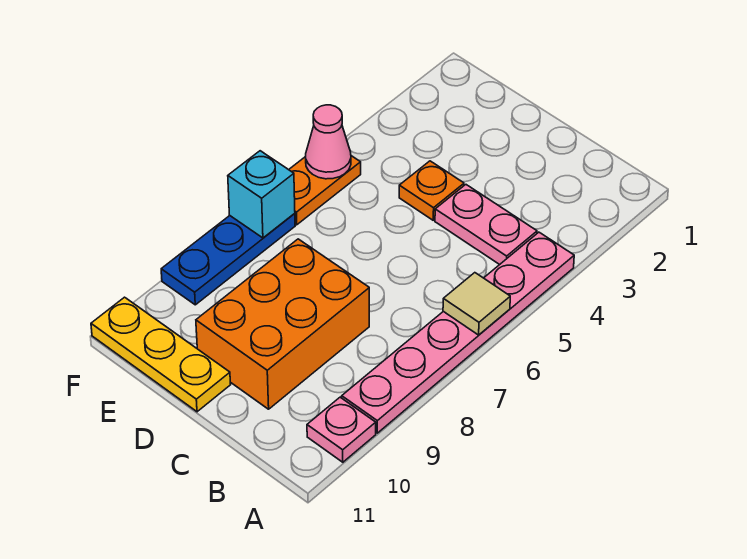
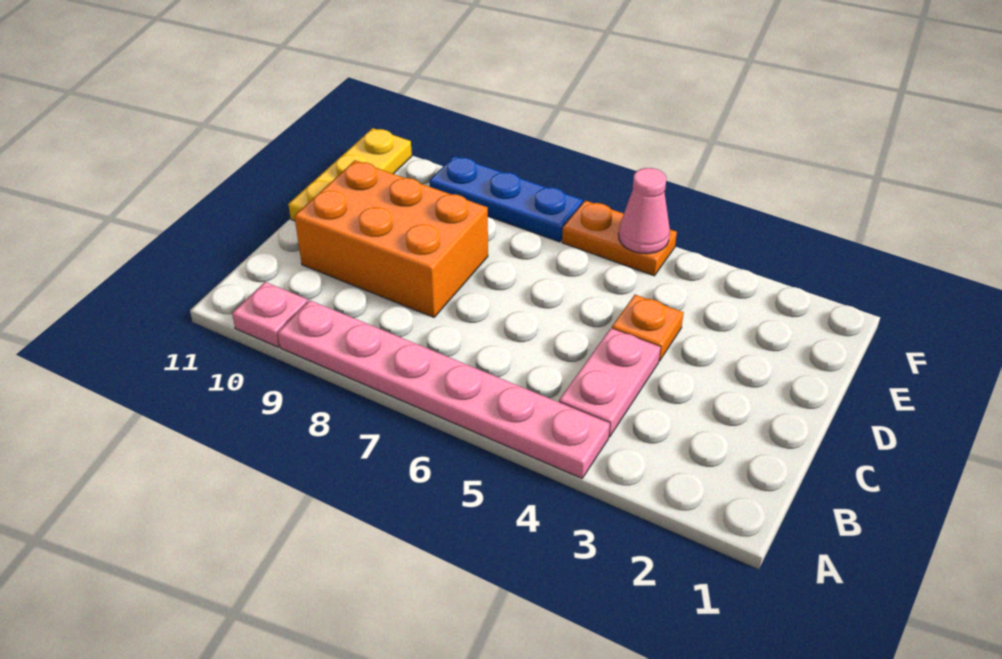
tan tile A6 level 2 -> none
cyan brick F7 level 2 -> none

